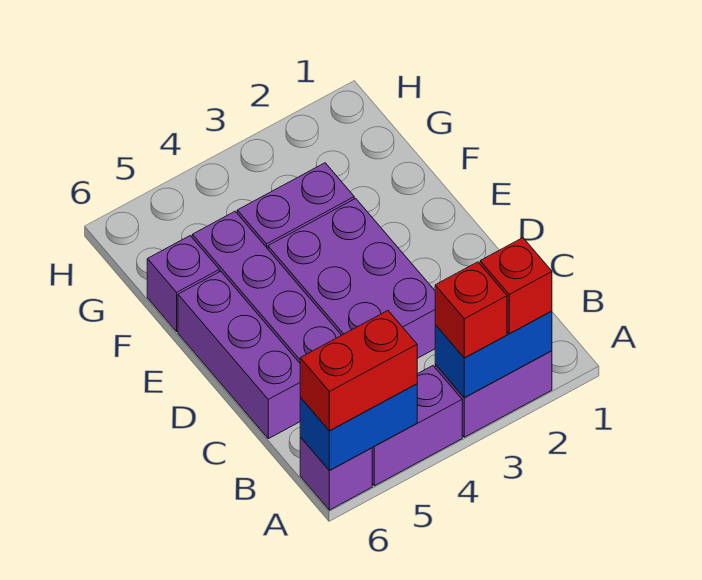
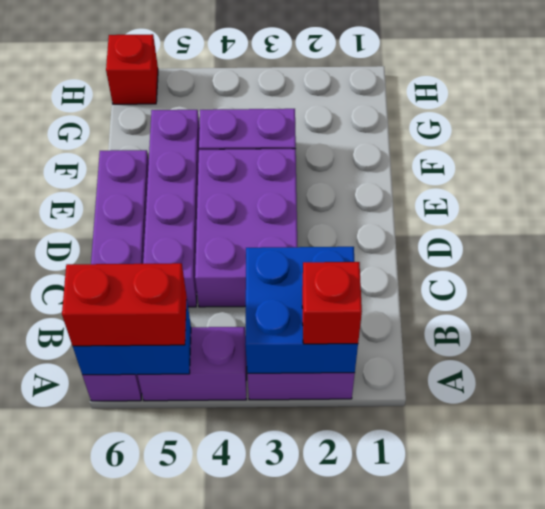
blue brick A2:A3 level 2 -> blue brick A2:B3 level 2
red brick A3 level 3 -> red brick H6 level 1
purple brick F6 level 1 -> none

